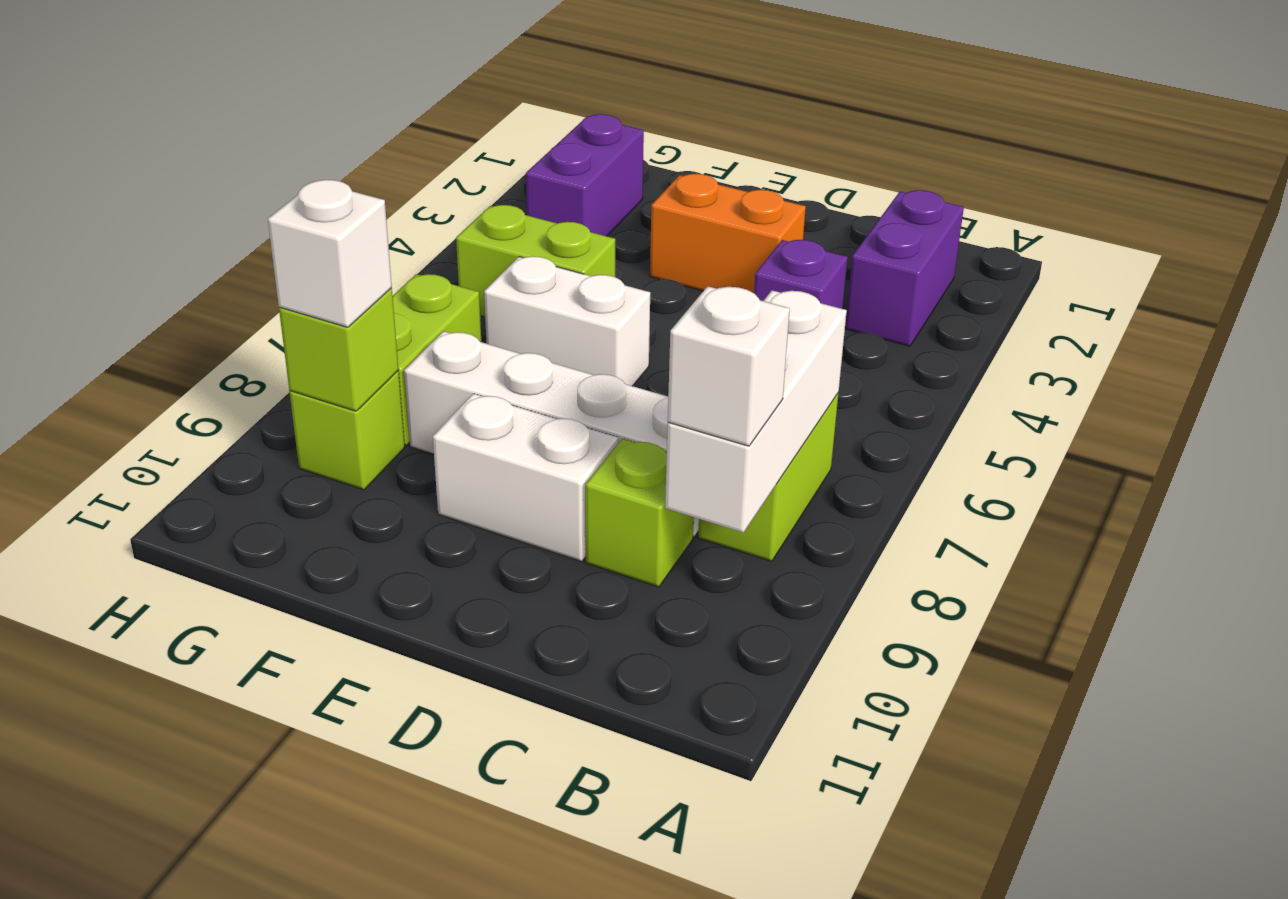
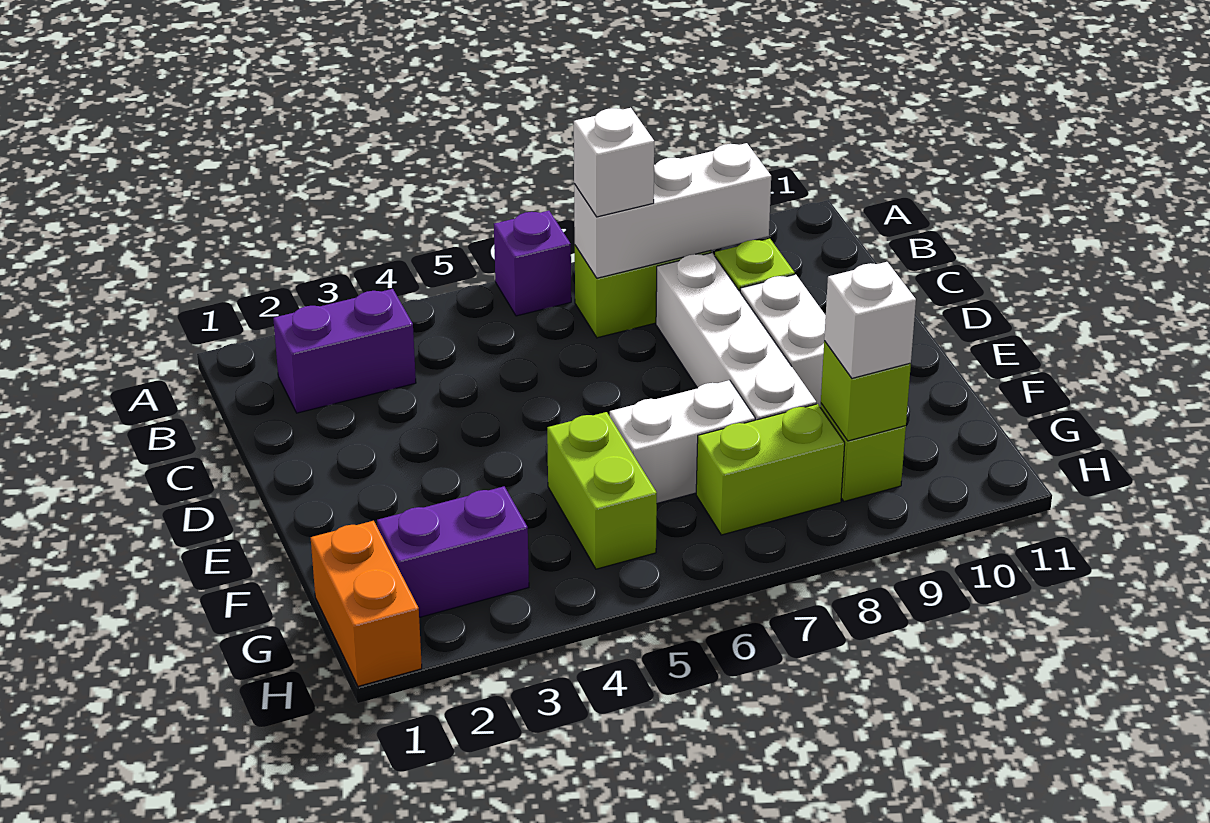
white brick B9 level 3 -> white brick B7 level 3
purple brick C4 level 1 -> purple brick A6 level 1
orange brick D3:E3 level 1 -> orange brick G1:H1 level 1
white brick E6:F6 level 1 -> white brick F6:F7 level 1

